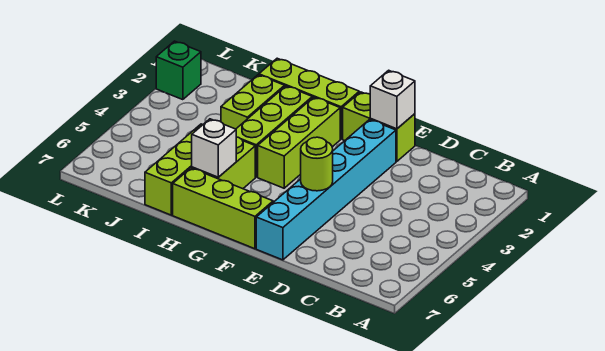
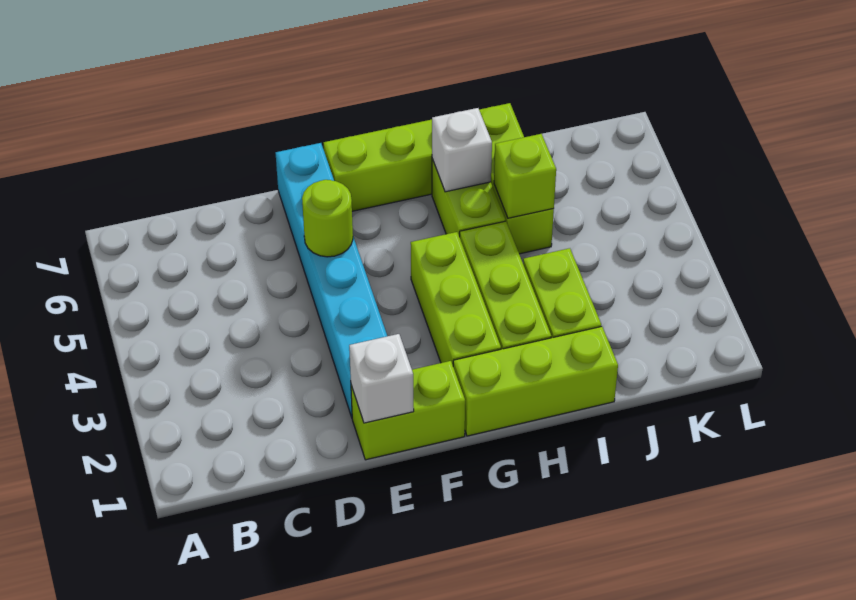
none -> lime brick I5 level 2
green brick L2 level 1 -> none

